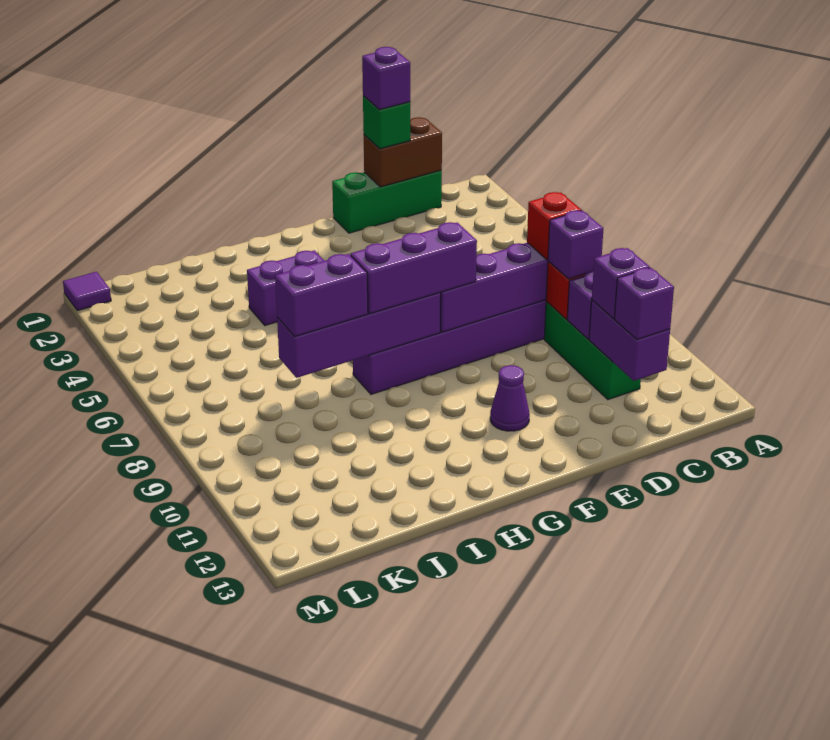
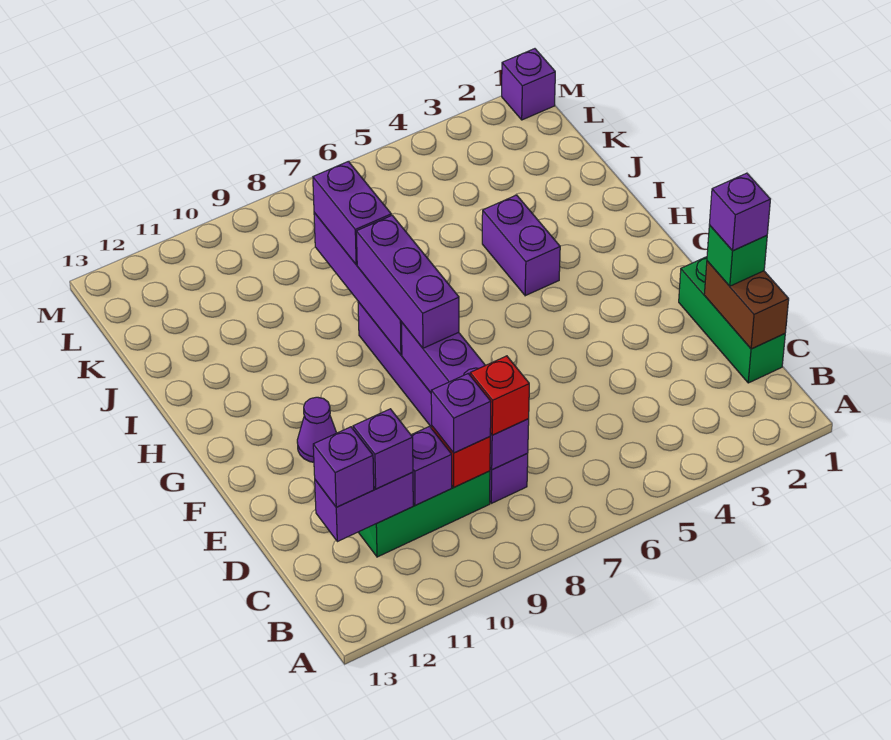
purple tile M1 level 1 -> purple brick M1 level 1

